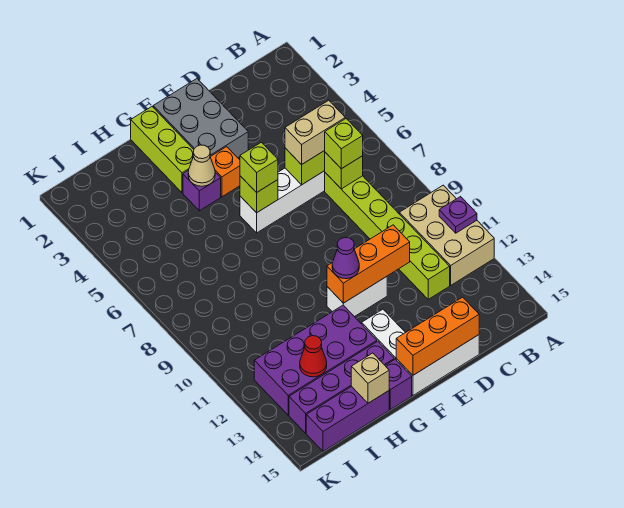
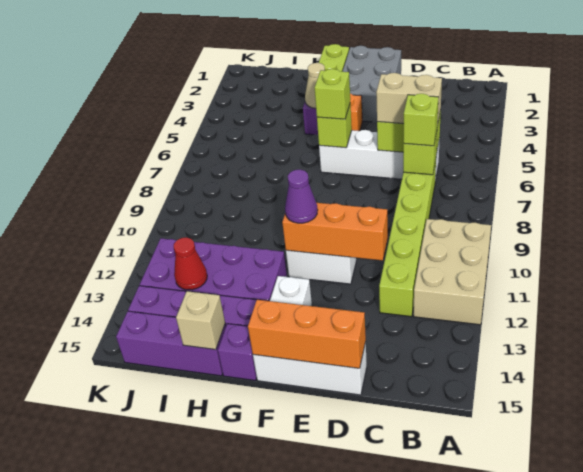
purple plate A11 level 2 -> none

